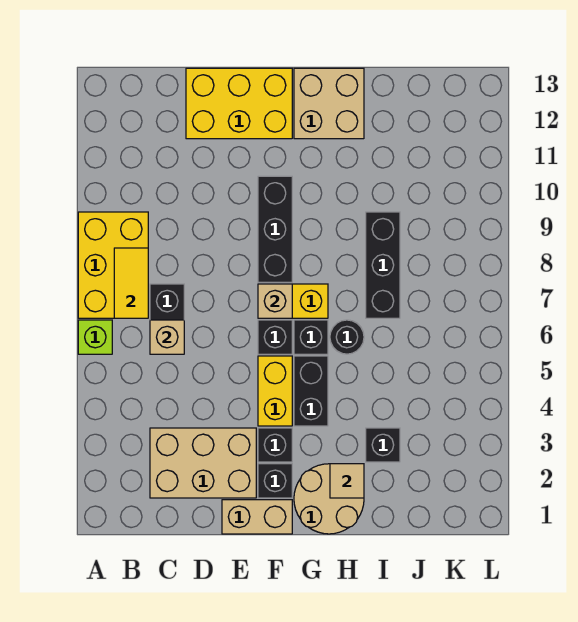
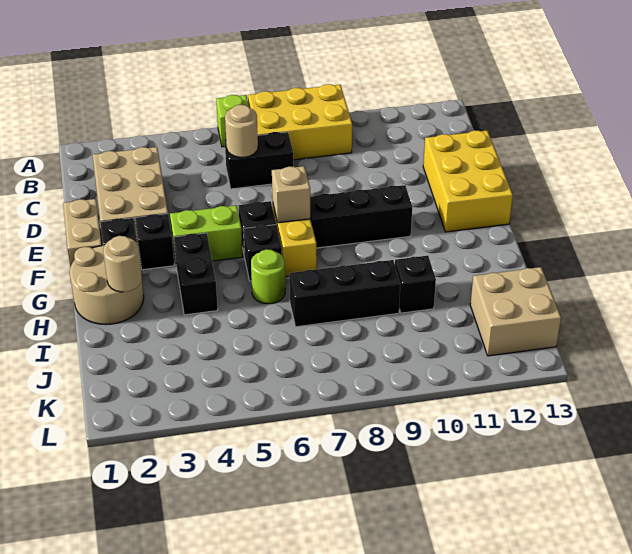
yellow tile B7:B8 level 2 -> none
tan brick C6 level 2 -> tan round brick C6 level 2
yellow brick F4:F5 level 1 -> lime brick F4:F5 level 1
black brick G4:G5 level 1 -> black brick G4:H4 level 1
tan brick G12:H13 level 1 -> tan brick J12:K13 level 1
tan tile H2 level 2 -> tan round brick H2 level 2
black round brick H6 level 1 -> lime round brick H6 level 1
black brick I3 level 1 -> black brick I10 level 1

